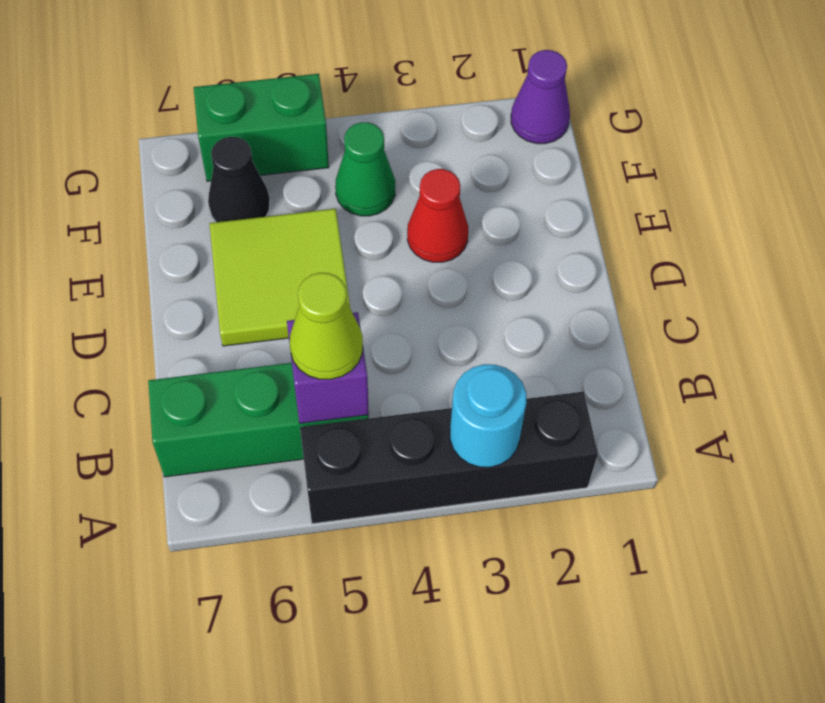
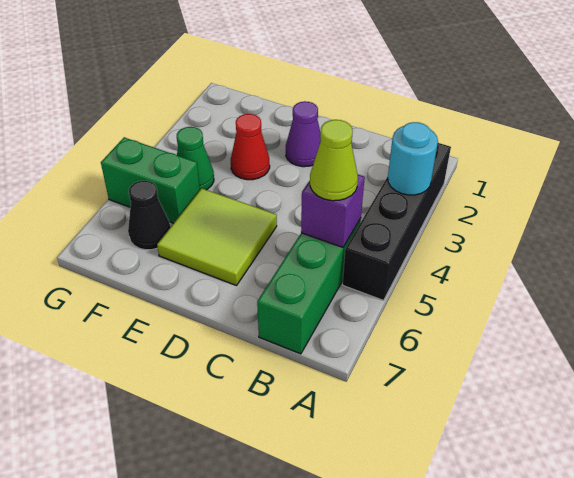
purple cone G1 level 1 -> purple cone D2 level 1
green brick G5:G6 level 1 -> green brick F5:G5 level 1

